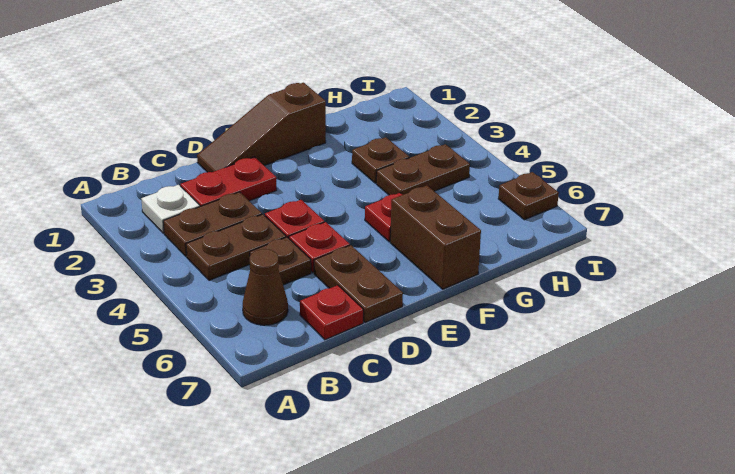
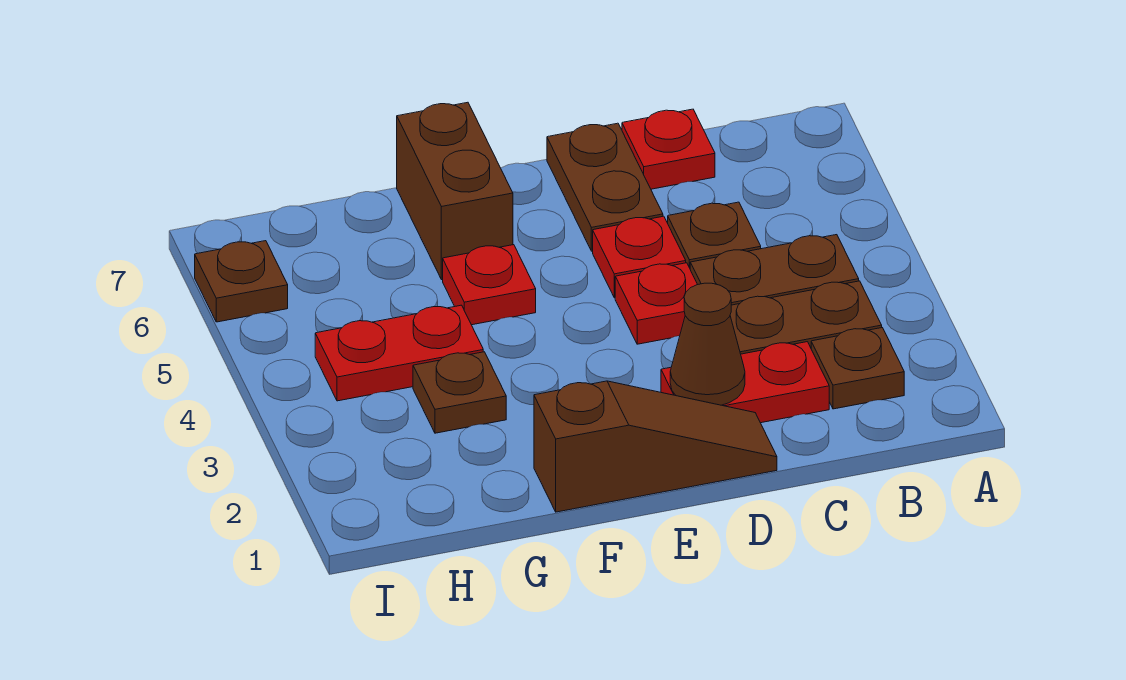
white plate B2 level 1 -> brown plate B2 level 1
brown cone B6 level 1 -> brown cone D2 level 2
brown plate G4:H4 level 1 -> red plate G4:H4 level 1

